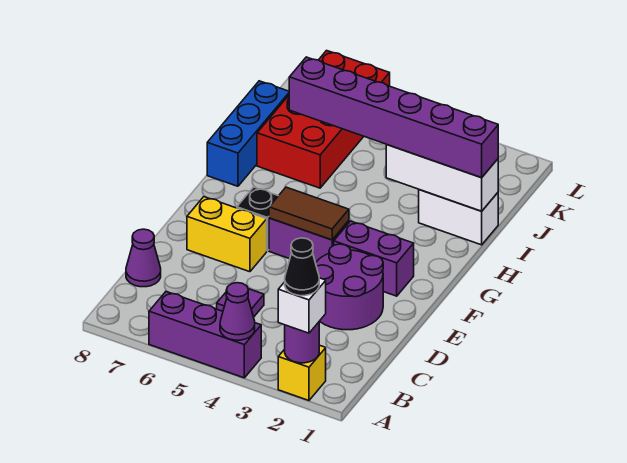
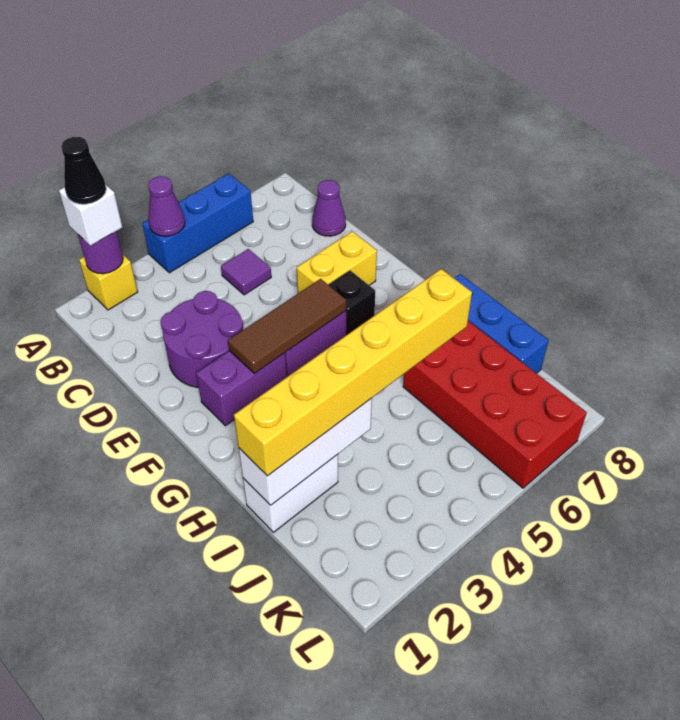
purple brick A4:A6 level 1 -> blue brick A4:A6 level 1
brown tile F4:F5 level 2 -> brown tile F3:F5 level 2
purple brick I1:I6 level 3 -> yellow brick I1:I6 level 3

